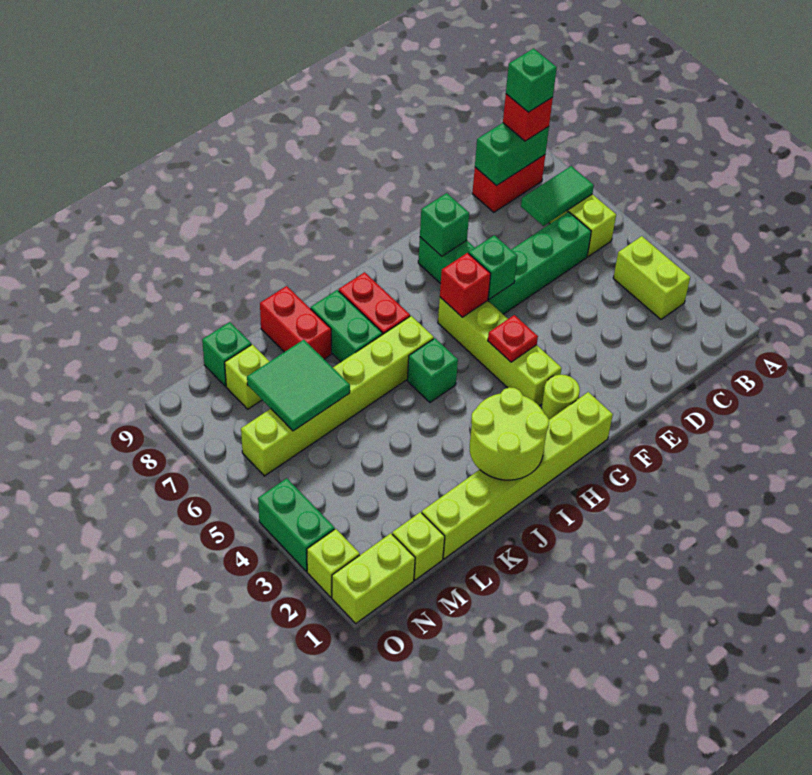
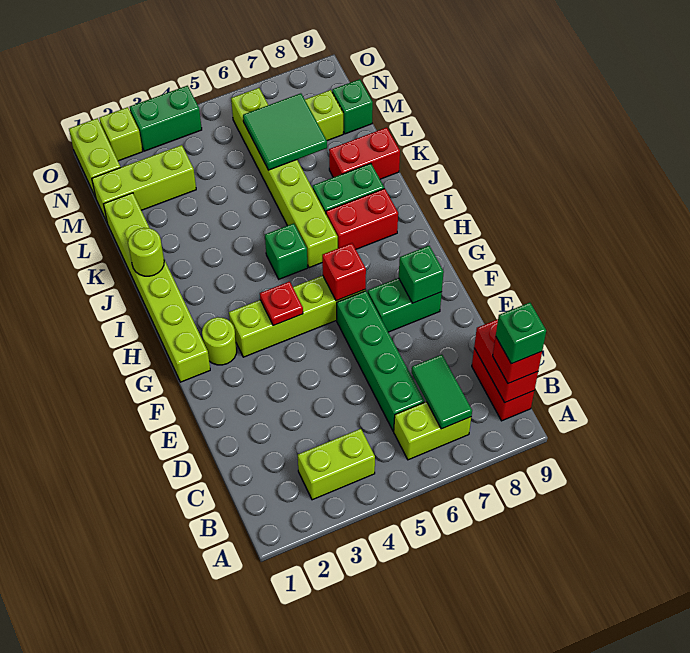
green brick B9:C9 level 2 -> red brick B9:C9 level 2
green brick F6 level 2 -> none
lime round brick I1:J2 level 2 -> lime round brick J1 level 2
lime brick M1 level 1 -> lime brick M1:M3 level 1

